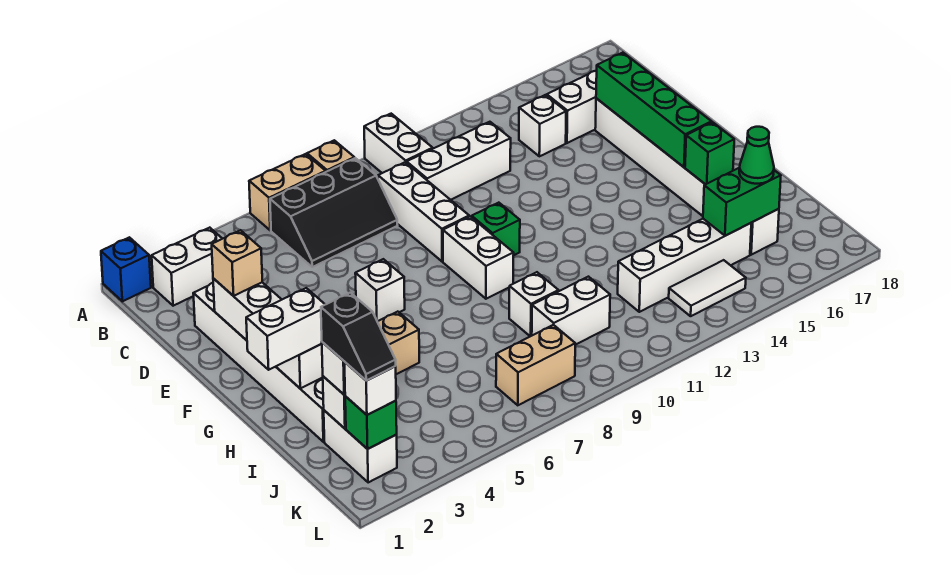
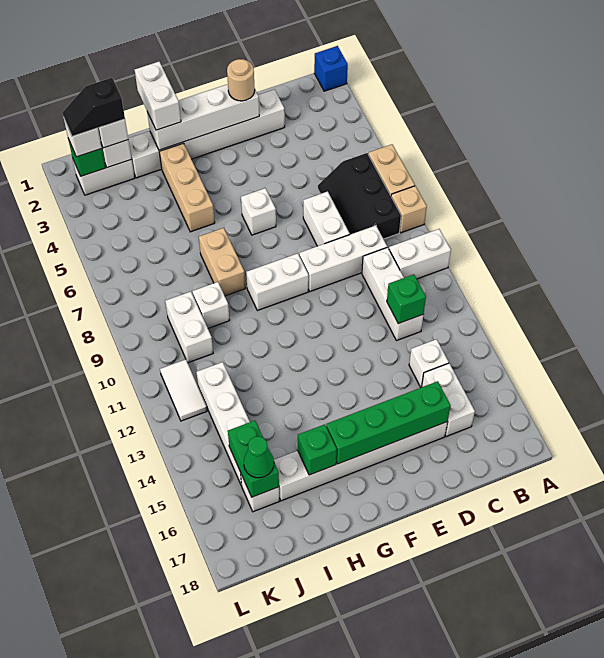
white brick B2:B3 level 1 -> white brick D7:D8 level 1
tan brick E2 level 3 -> tan round brick E2 level 3
green brick F10 level 1 -> green brick C12 level 2
tan brick K7:K8 level 1 -> tan brick H7:H8 level 1
white tile K13:K14 level 1 -> white tile K11:K12 level 1

